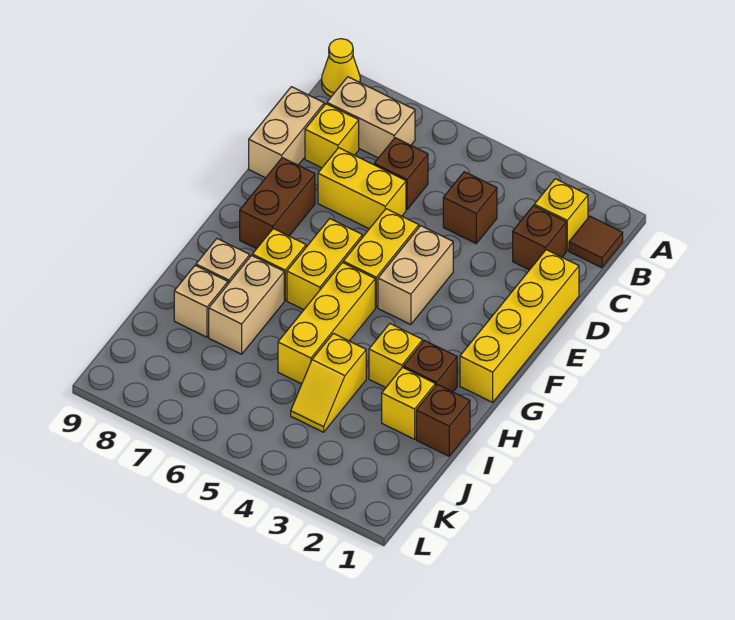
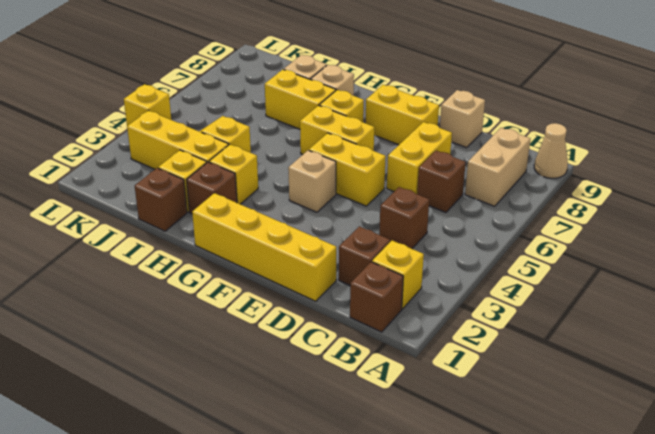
yellow cone A9 level 1 -> tan cone A9 level 1
brown tile B1 level 1 -> brown brick B1 level 1
yellow brick C8 level 1 -> yellow brick L4 level 1
tan brick C9:D9 level 1 -> tan brick D9 level 1
tan brick E4:F4 level 1 -> tan brick F4 level 1
brown brick E8:F8 level 1 -> yellow brick E8:F8 level 1
yellow brick G5:I5 level 1 -> yellow brick I3:K3 level 1
tan brick H7:I7 level 1 -> yellow brick H7:I7 level 1

